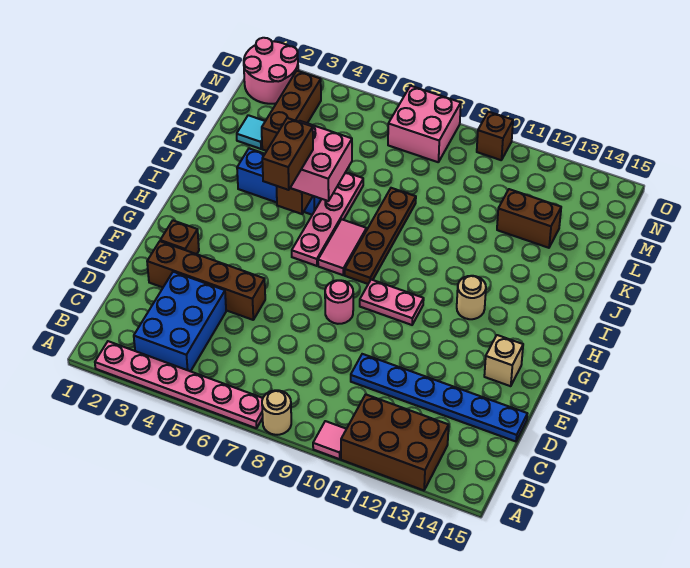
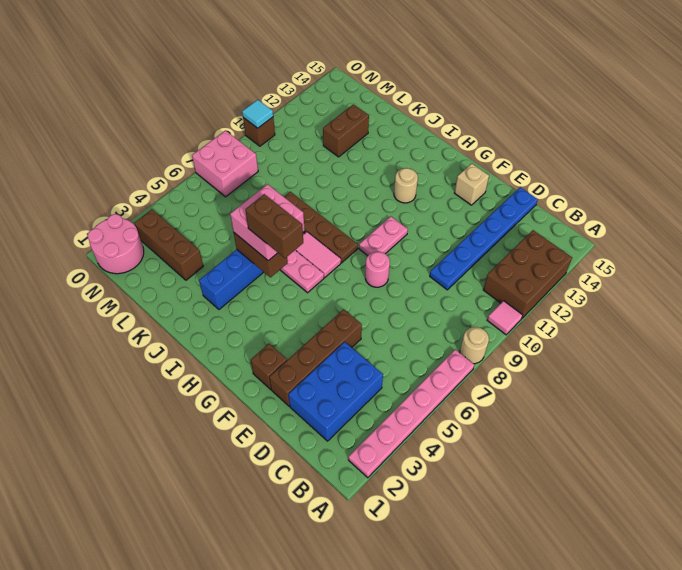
blue brick B3:D4 level 1 -> blue brick C2:D4 level 1
cyan tile L2 level 1 -> cyan tile O10 level 2

